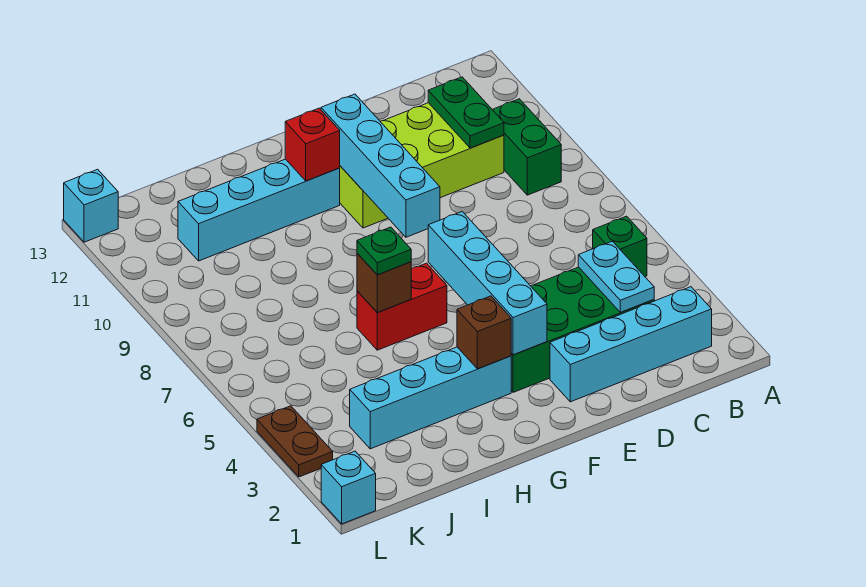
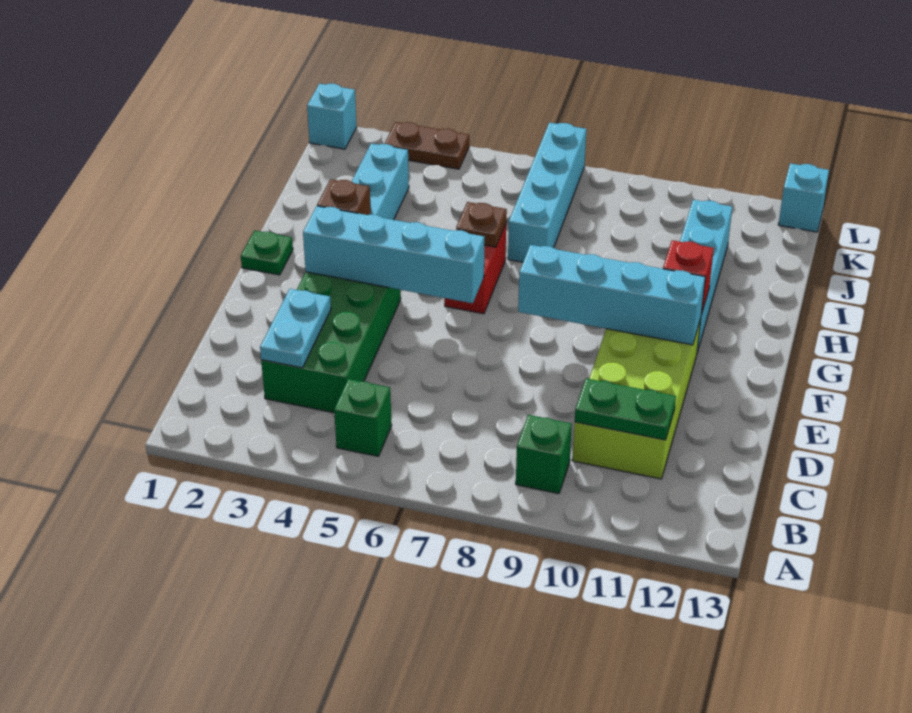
cyan brick B2:E2 level 1 -> cyan brick I7:L7 level 1
green brick B9:B10 level 1 -> green brick B9 level 1
cyan plate C3:C4 level 2 -> cyan plate C3:D3 level 2
brown brick H6 level 2 -> brown plate H6 level 2
green plate H6 level 3 -> green plate G1 level 1

